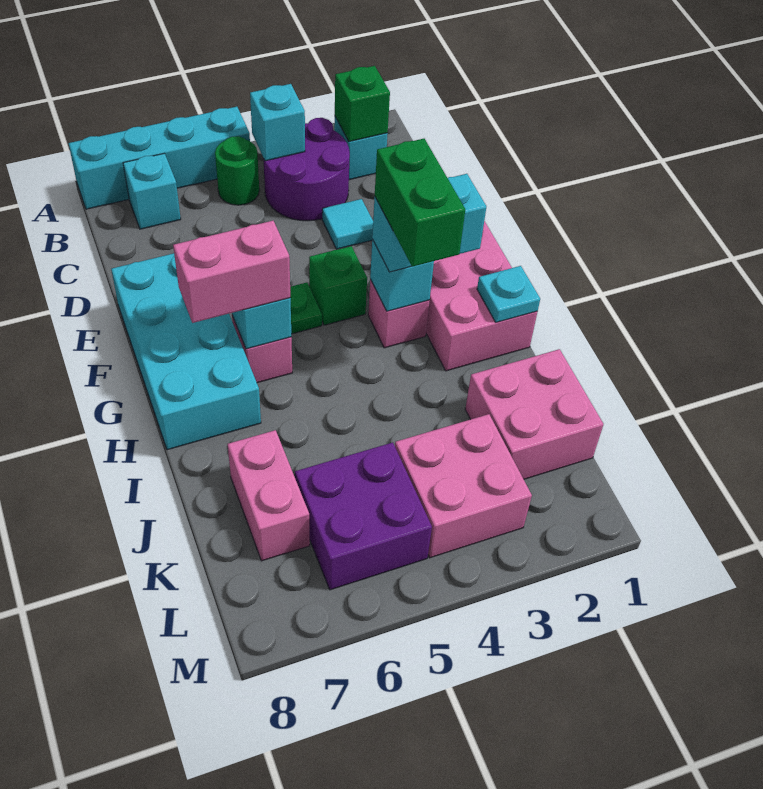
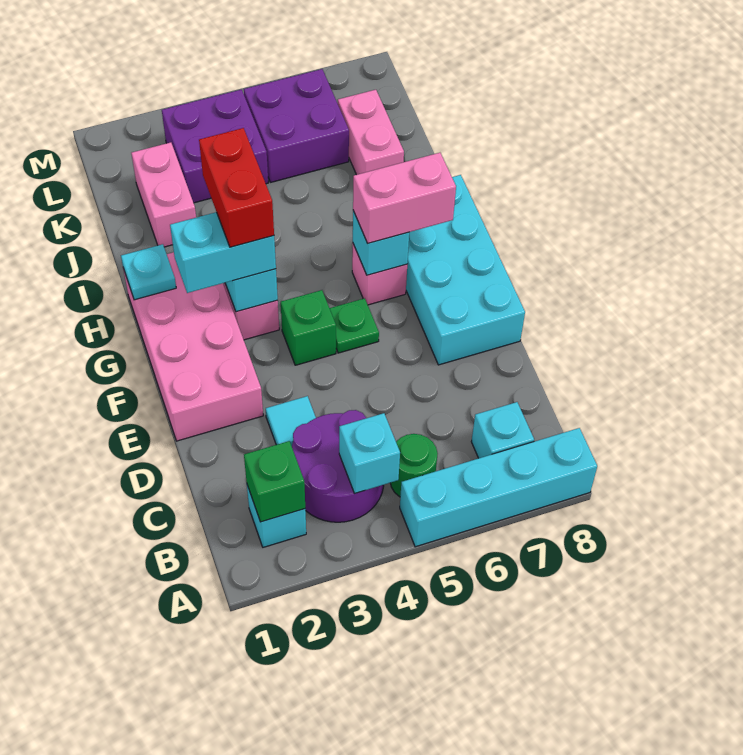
green brick G3:H3 level 4 -> red brick G3:H3 level 4
pink brick J1:K2 level 1 -> pink brick J2:K2 level 1
pink brick K3:L4 level 1 -> purple brick K3:L4 level 1

